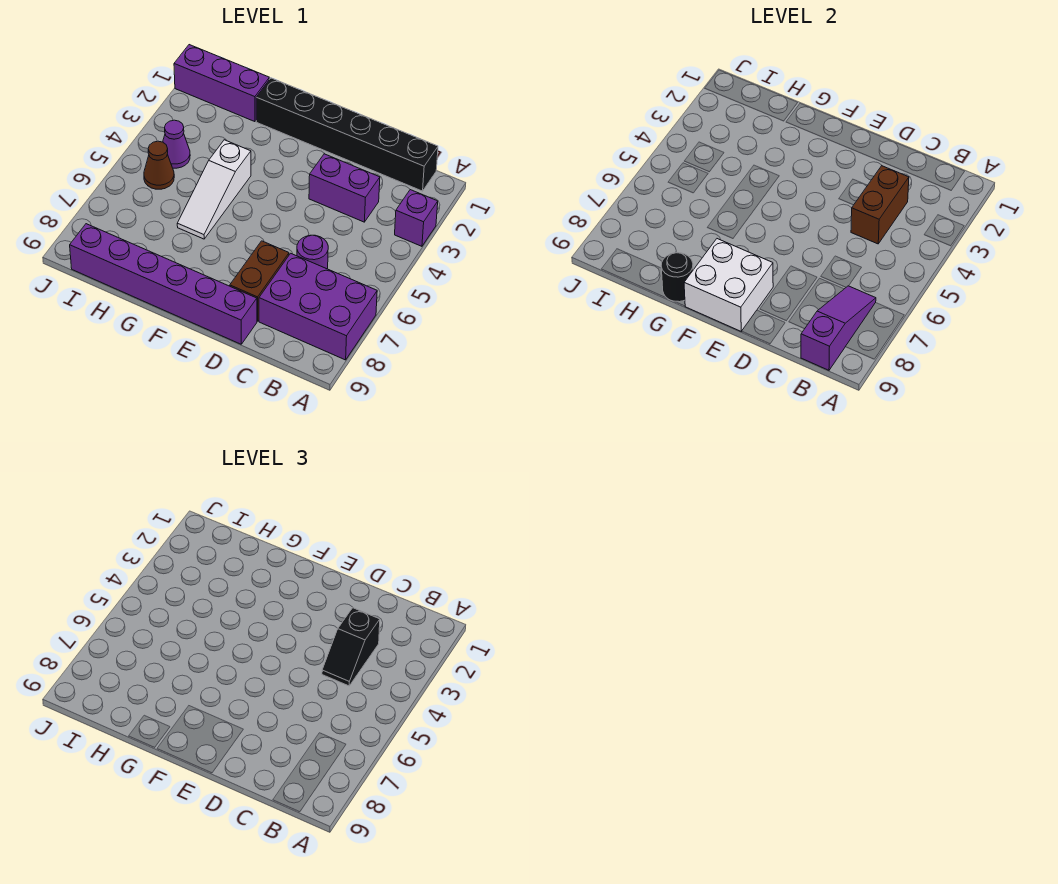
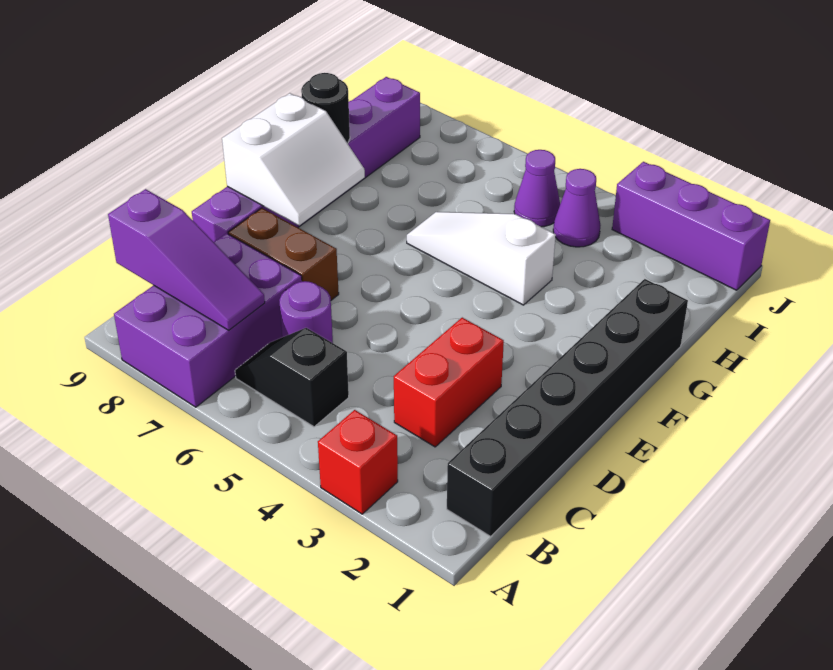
purple brick A3 level 1 -> red brick A3 level 1
purple brick C3:D3 level 1 -> red brick C3:D3 level 1
brown brick C3:C4 level 2 -> none
black slope C3:C4 level 3 top 3 -> black slope B5:B6 level 1 top 5
white brick E8:F9 level 2 -> white slope E8:F9 level 2 top 9
purple brick H1:J1 level 1 -> purple brick J1:J3 level 1
brown cone I5 level 1 -> purple cone I5 level 1

